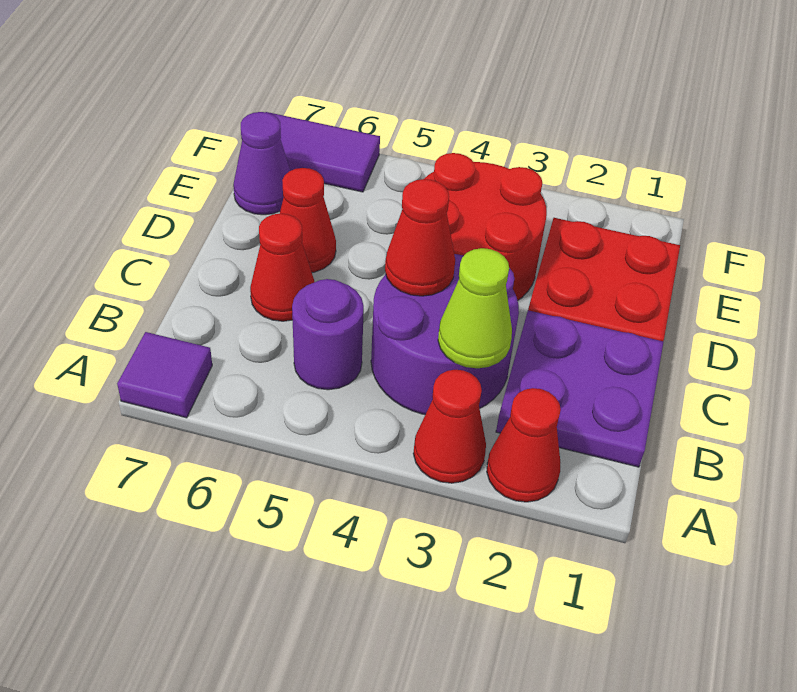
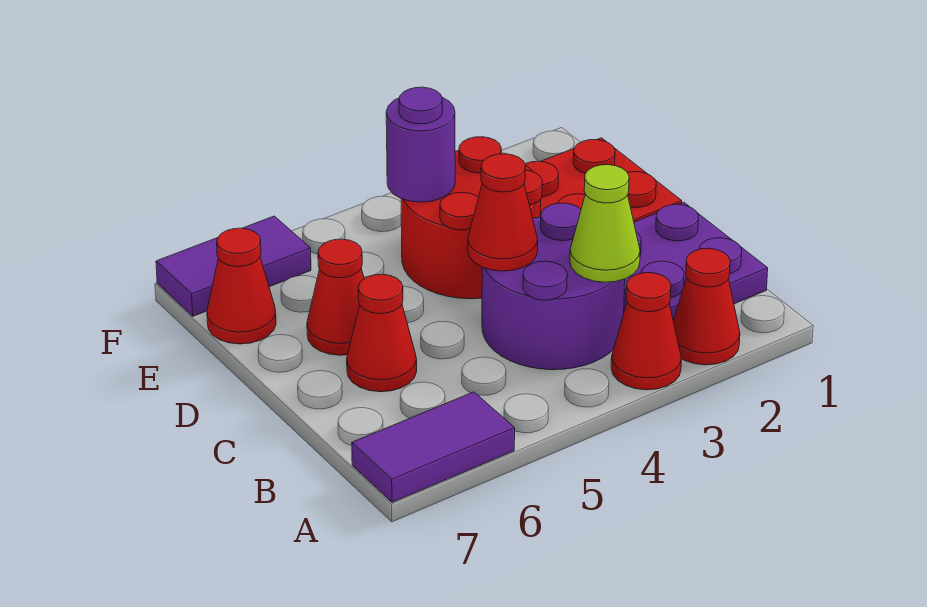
purple tile A7 level 1 -> purple tile A6:A7 level 1
purple round brick B5 level 1 -> purple round brick E4 level 2
purple cone E7 level 1 -> red cone E7 level 1

